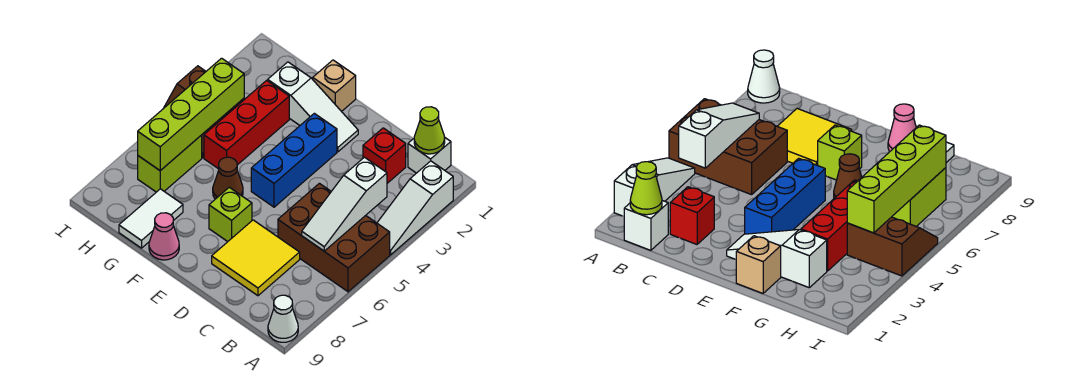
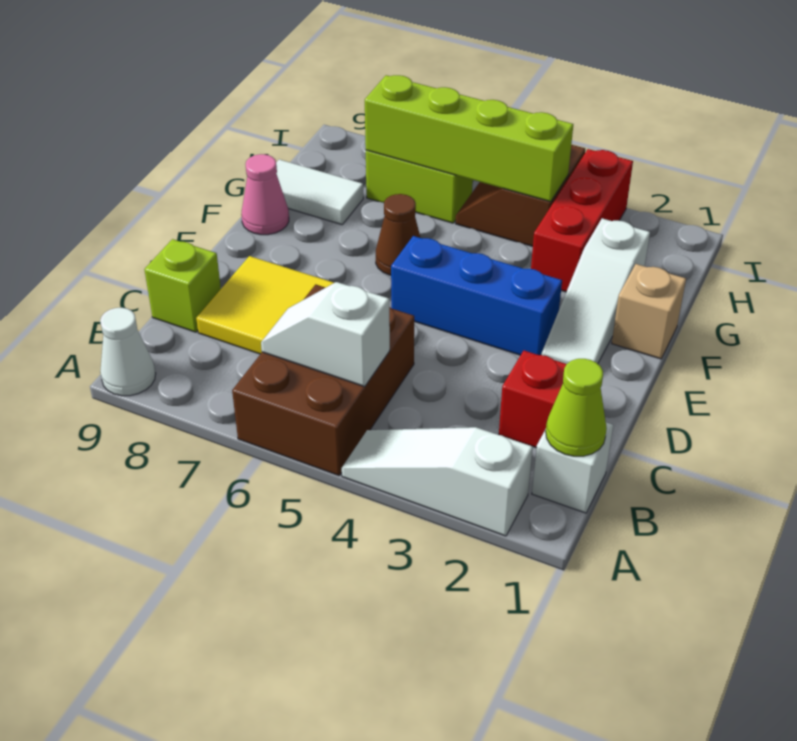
white slope B4:B6 level 2 top 4 -> white slope B5:B6 level 2 top 5
lime brick E7 level 1 -> lime brick C9 level 1
red brick G3:G5 level 1 -> red brick G3:I3 level 1

